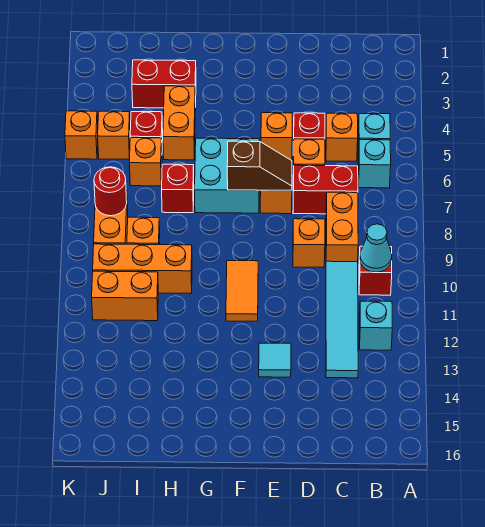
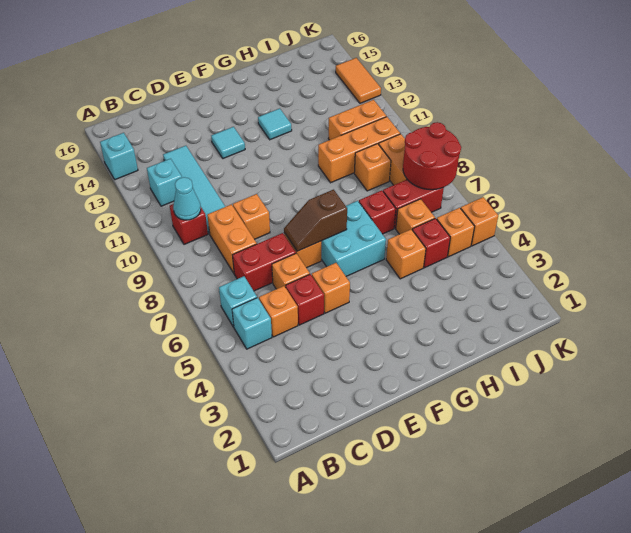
none -> cyan brick A14 level 1
orange tile F10:F11 level 1 -> orange tile K13:K14 level 1
none -> cyan tile G13 level 1
red brick H3:I3 level 1 -> red brick I7:J7 level 1
orange brick H4:H5 level 1 -> orange brick H5 level 1
red round brick J8 level 2 -> red round brick J7:K8 level 2

